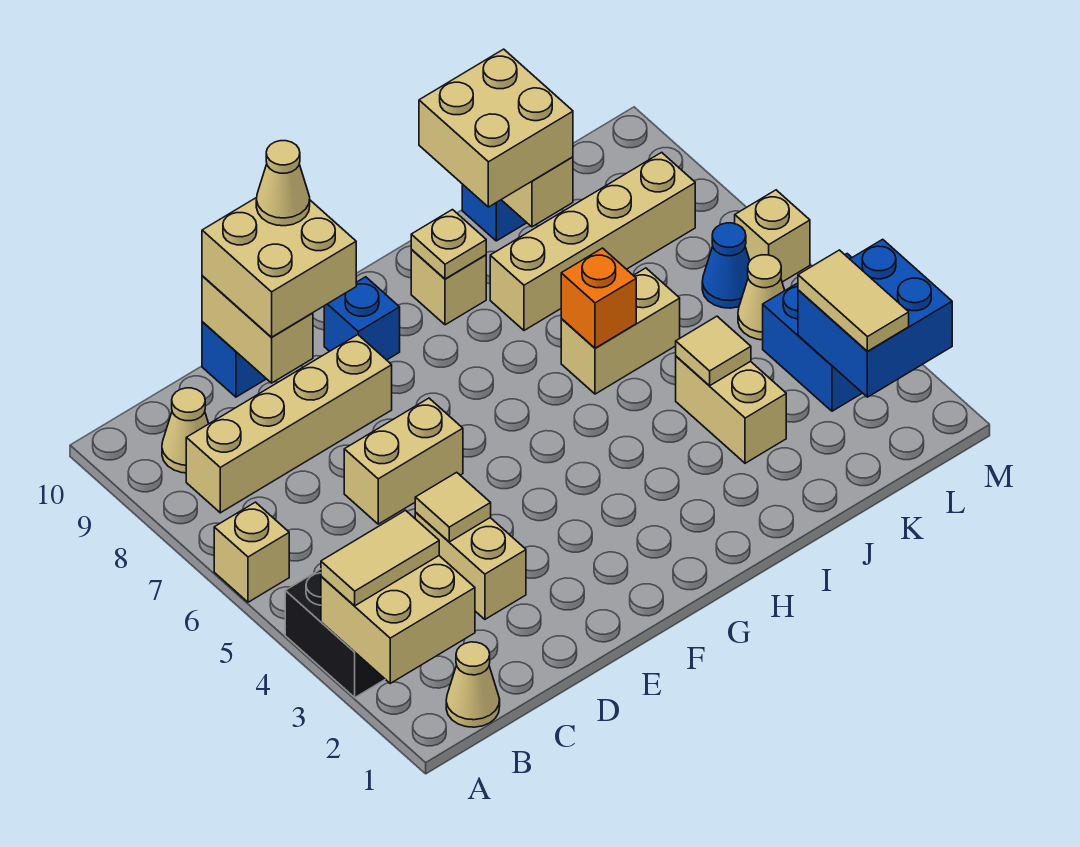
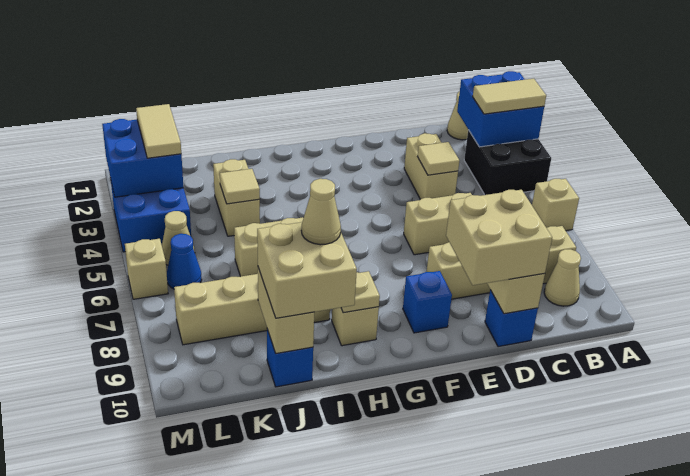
tan brick A2:B3 level 2 -> blue brick A2:B3 level 2
tan cone E10 level 4 -> tan cone I9 level 4
orange brick I6 level 2 -> none

